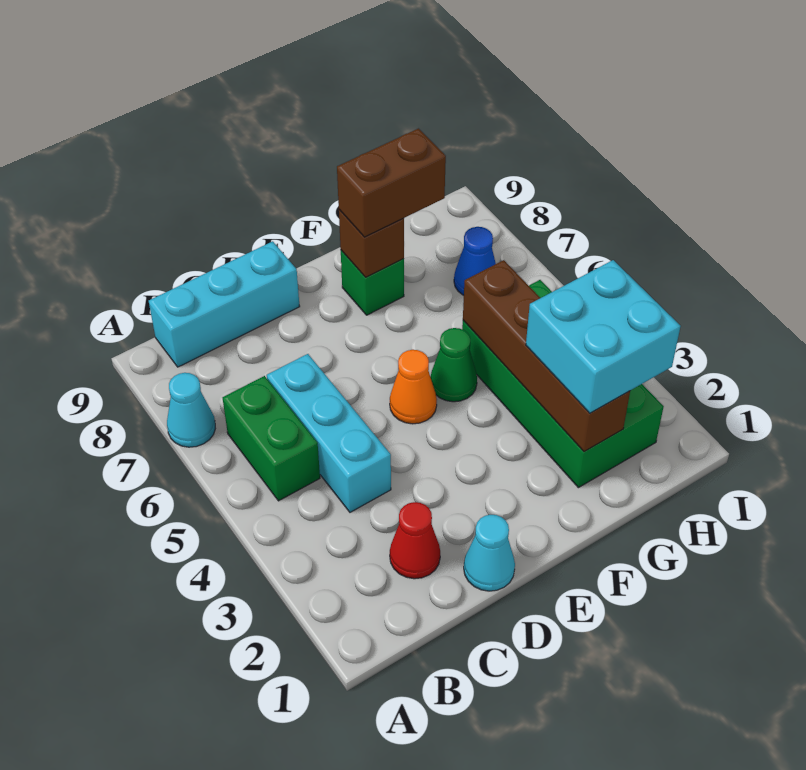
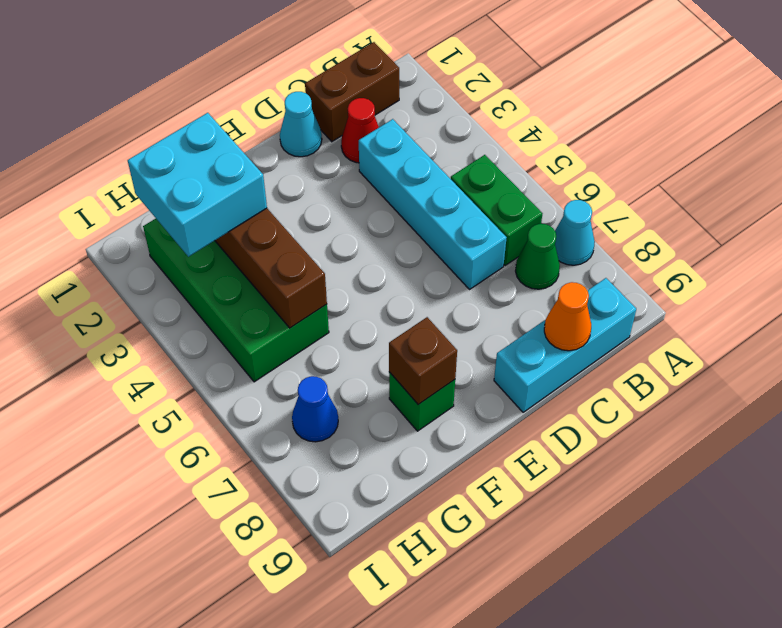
cyan brick C4:C6 level 1 -> cyan brick C3:C6 level 1
orange cone E5 level 1 -> orange cone C9 level 2
green cone F5 level 1 -> green cone B7 level 1
brown brick F8:G8 level 3 -> brown brick B1:C1 level 1

